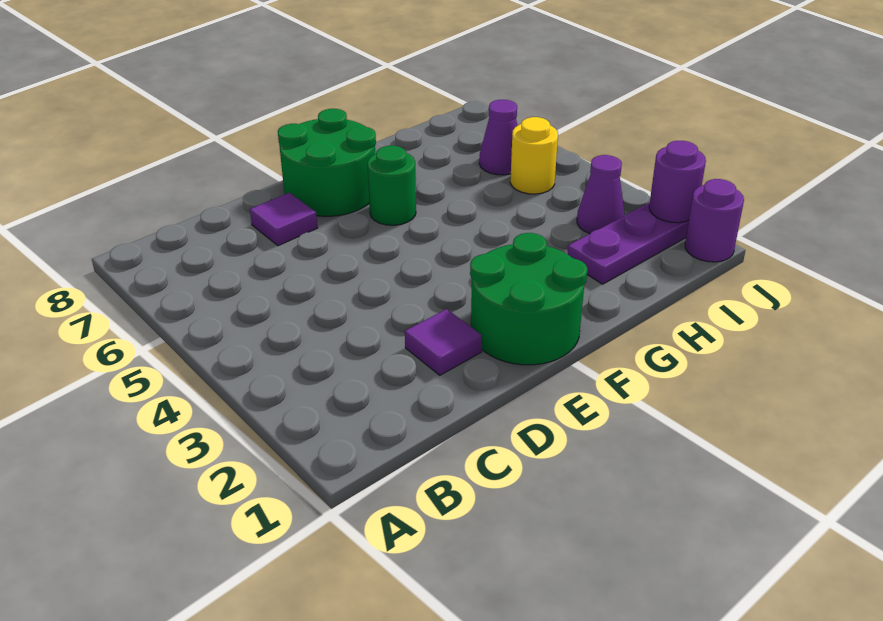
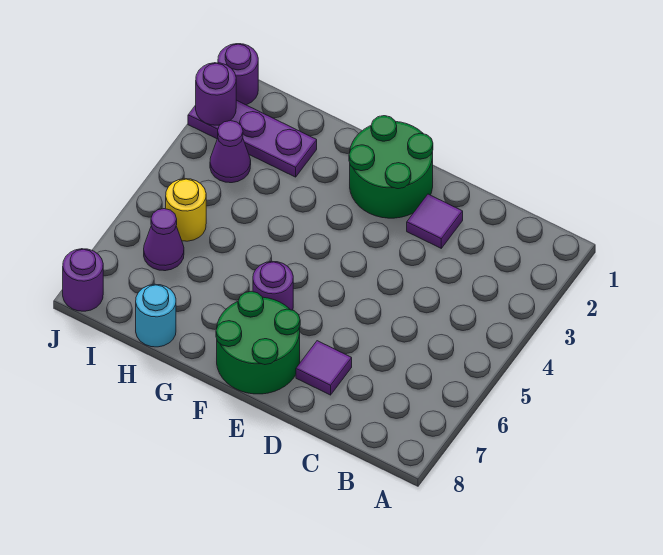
green round brick F6 level 1 -> purple round brick F6 level 1
none -> cyan round brick H8 level 1
none -> purple round brick J8 level 1

